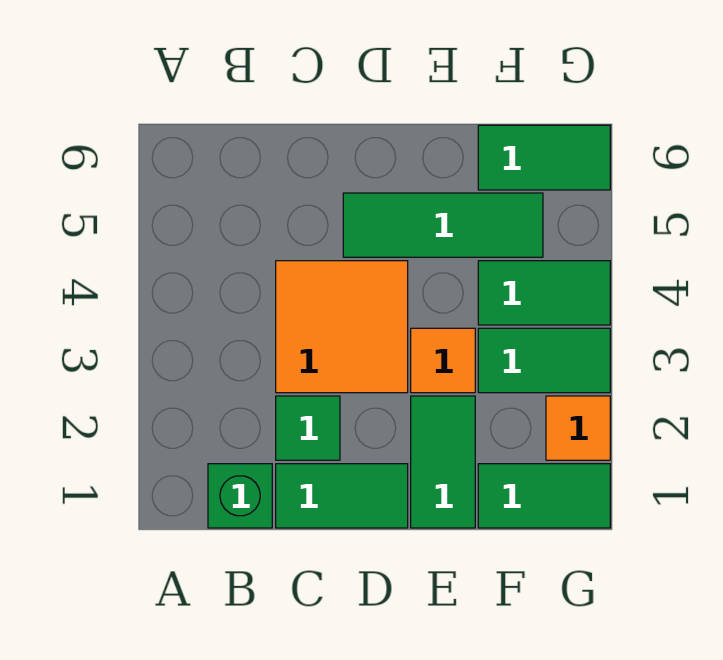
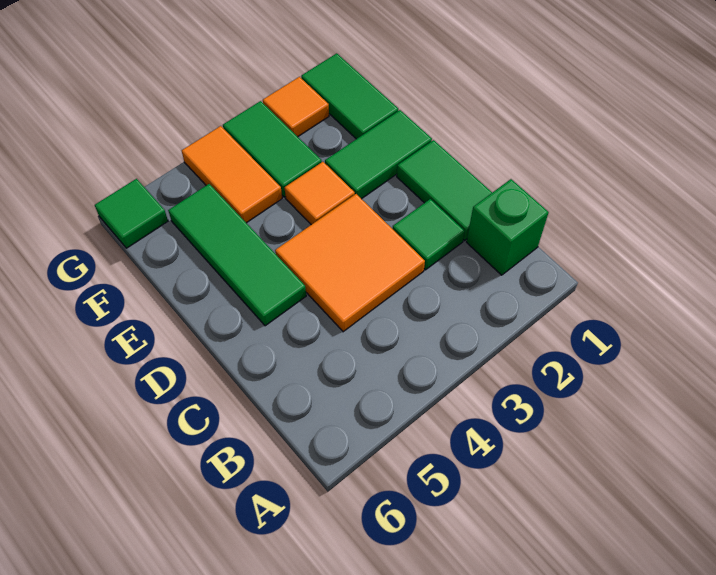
green tile F4:G4 level 1 -> orange tile F4:G4 level 1
green tile F6:G6 level 1 -> green tile G6 level 1

